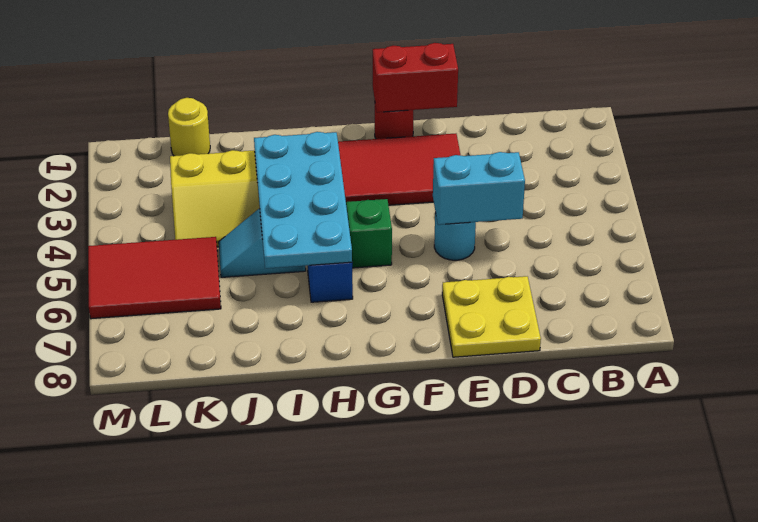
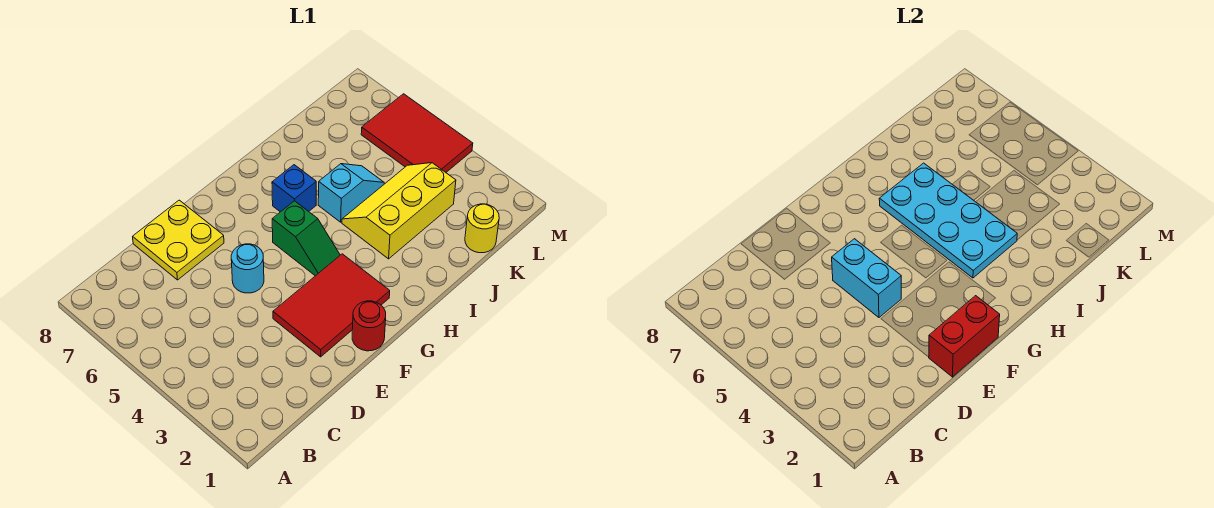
cyan brick D5:E5 level 2 -> cyan brick E4:E5 level 2
red tile K5:M6 level 1 -> red tile L4:M6 level 1

